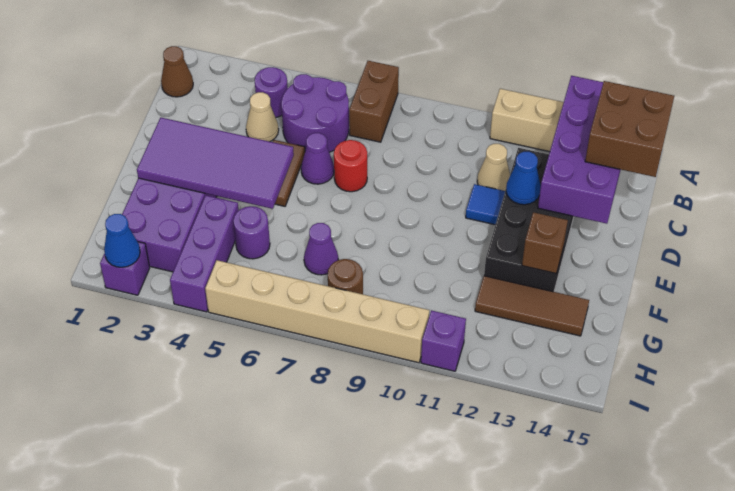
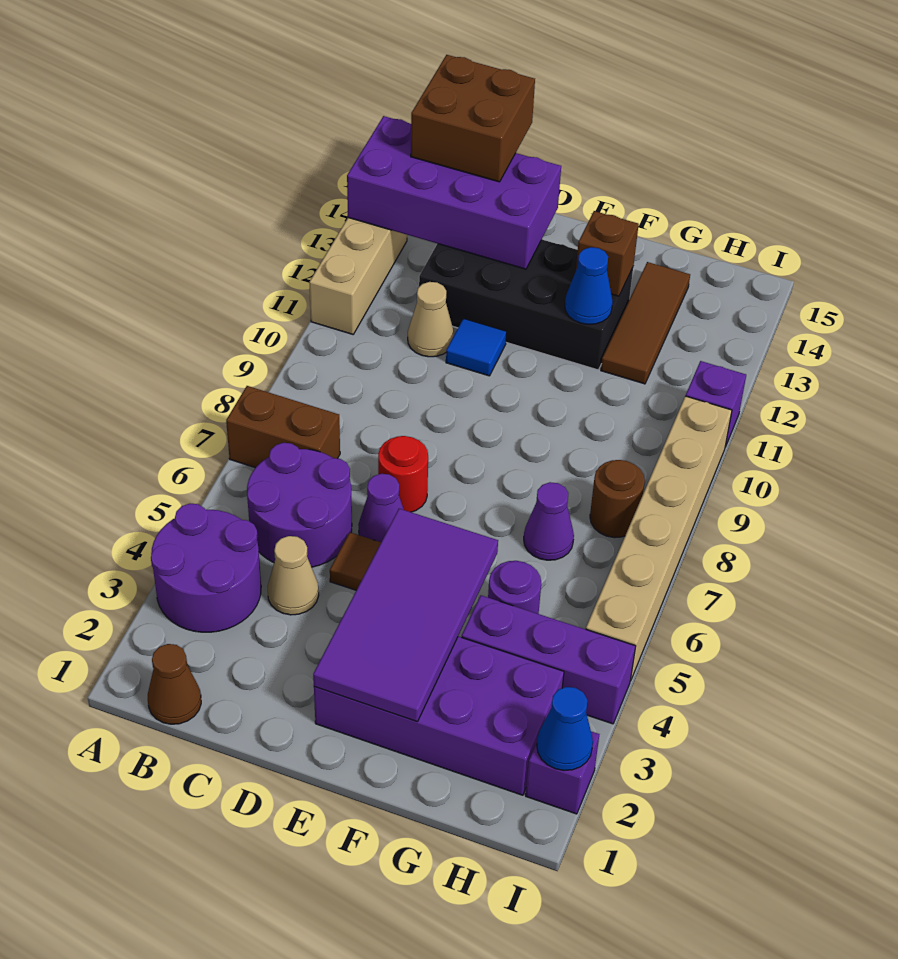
purple round brick B4 level 1 -> purple round brick A3:B4 level 1
blue cone D12 level 2 -> blue cone F12 level 2

